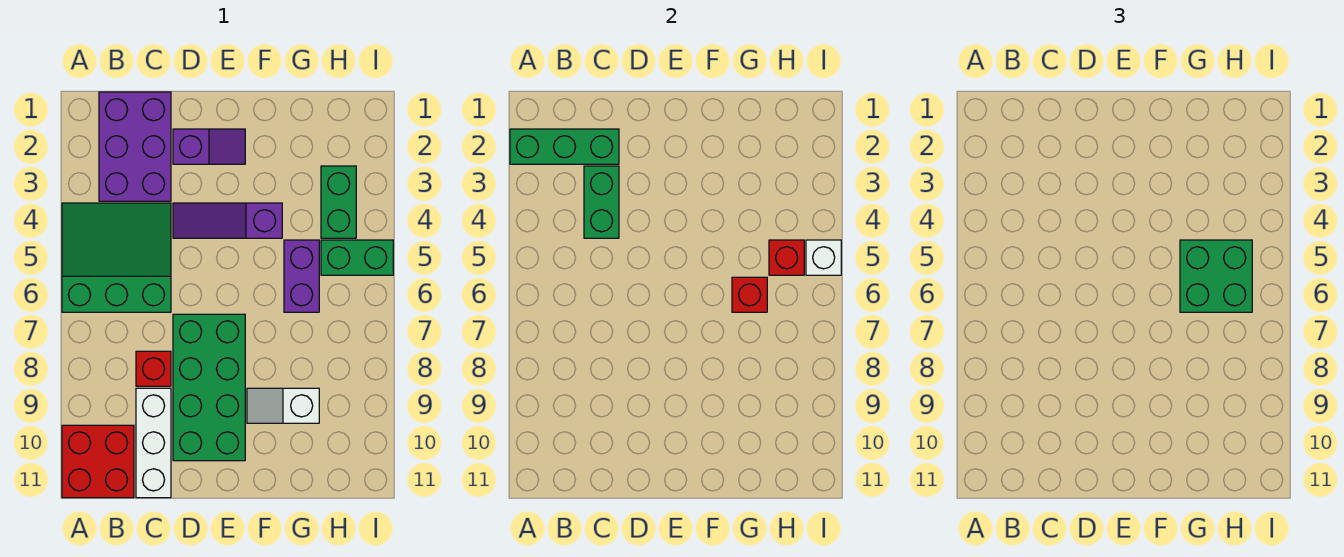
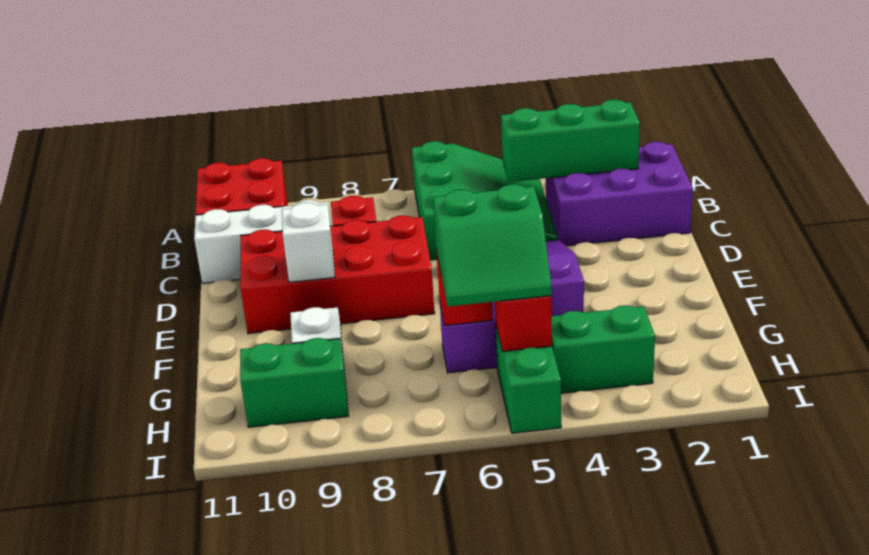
green brick A2:C2 level 2 -> green brick B2:B4 level 2
green brick C3:C4 level 2 -> green brick H9:H10 level 1
purple slope D2:E2 level 1 top D -> none
green brick D7:E10 level 1 -> red brick D7:E10 level 1
green brick G5:H6 level 3 -> green slope G5:H6 level 3 top G
white brick I5 level 2 -> white brick E9 level 2

